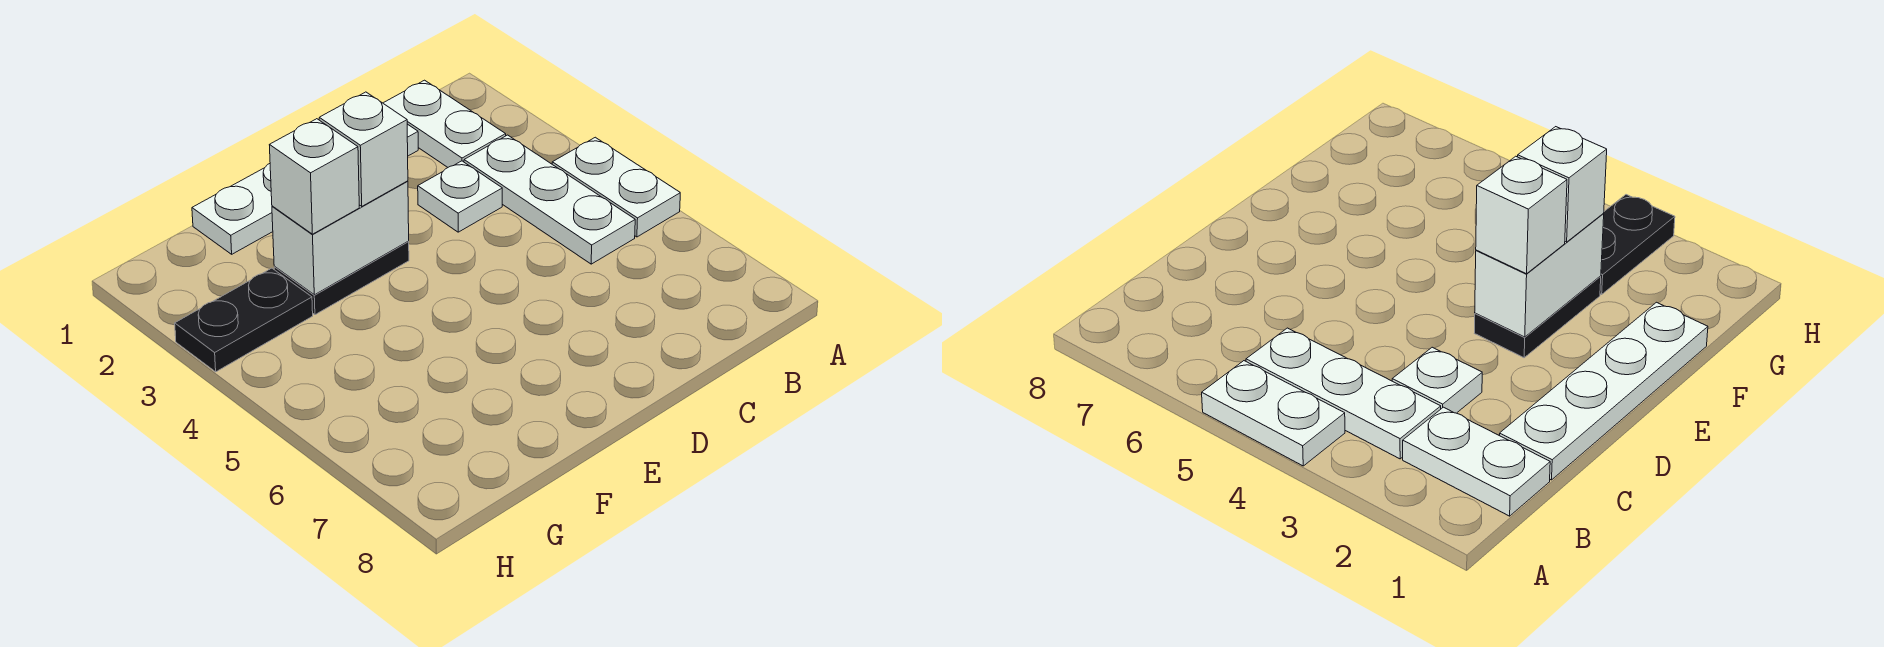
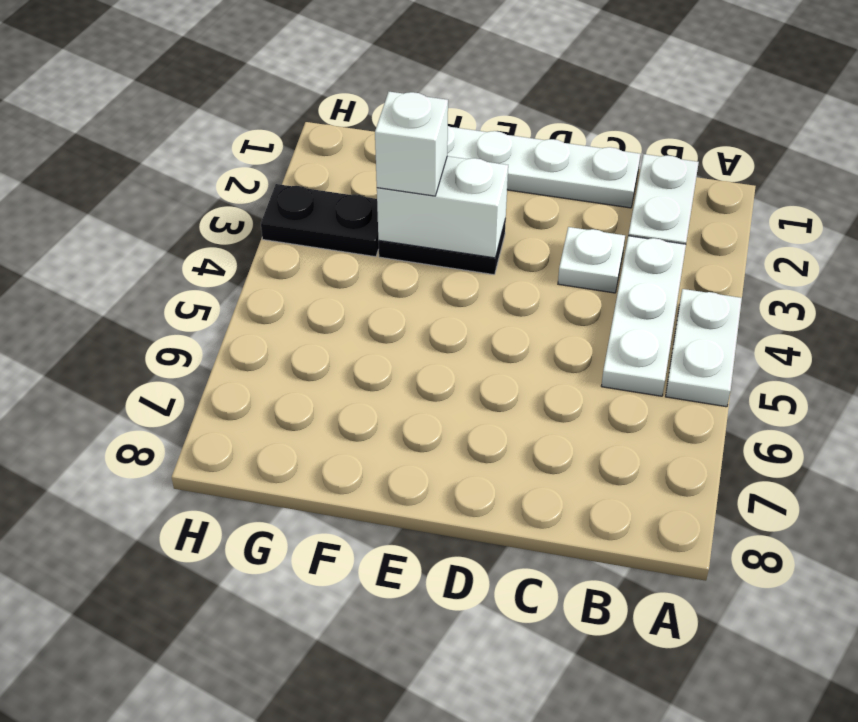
white brick E3 level 3 -> none

